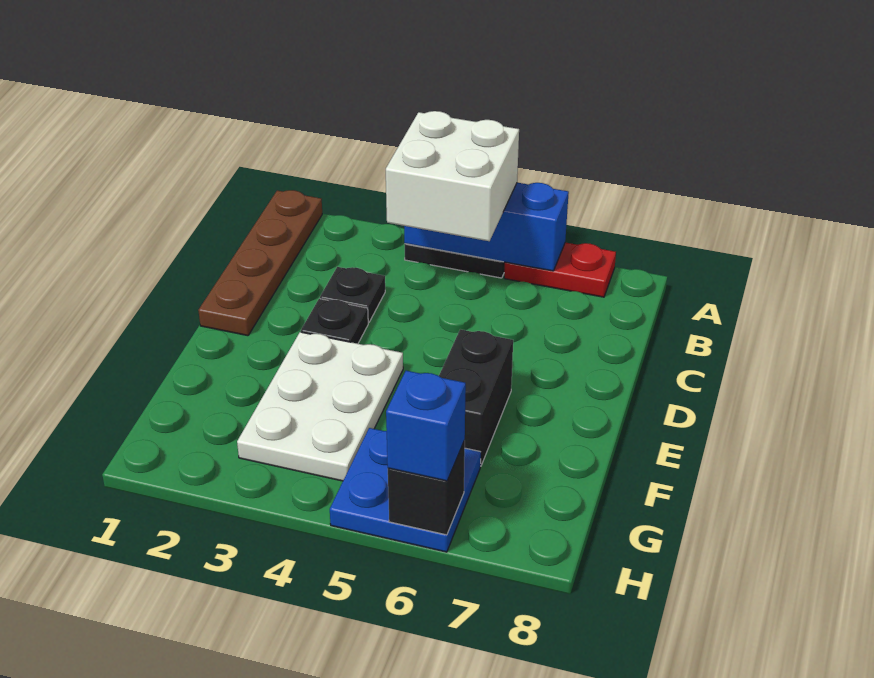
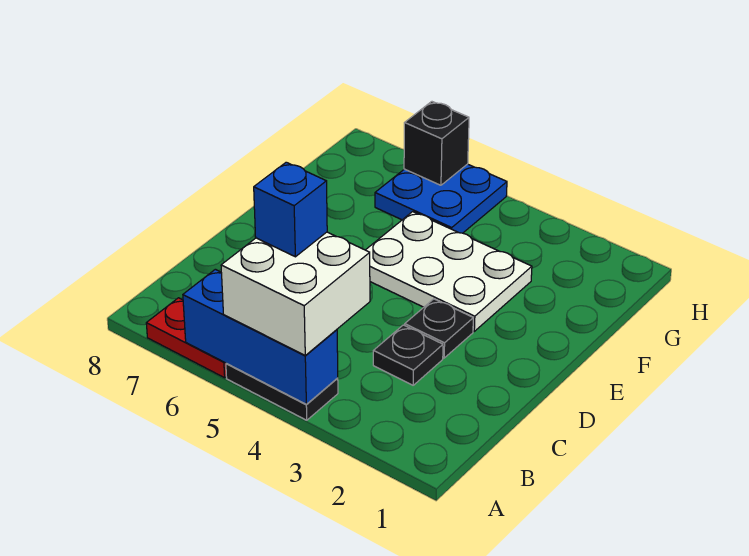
brown plate A1:D1 level 1 -> none
white plate E3:G4 level 1 -> white plate E3:F5 level 1
black brick E6:F6 level 1 -> none
blue brick H6 level 3 -> blue brick B5 level 4

